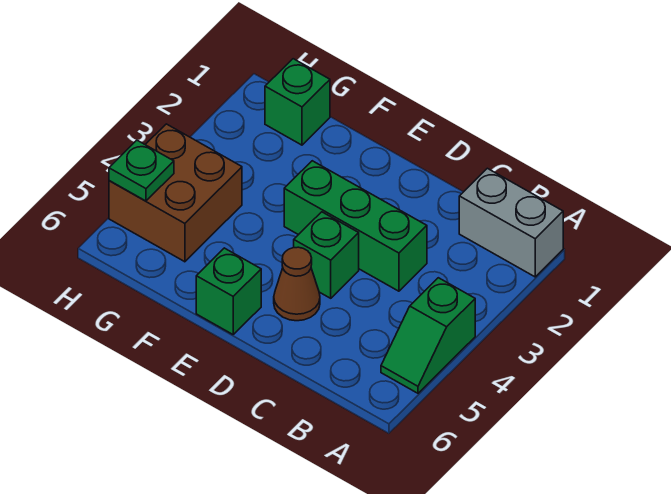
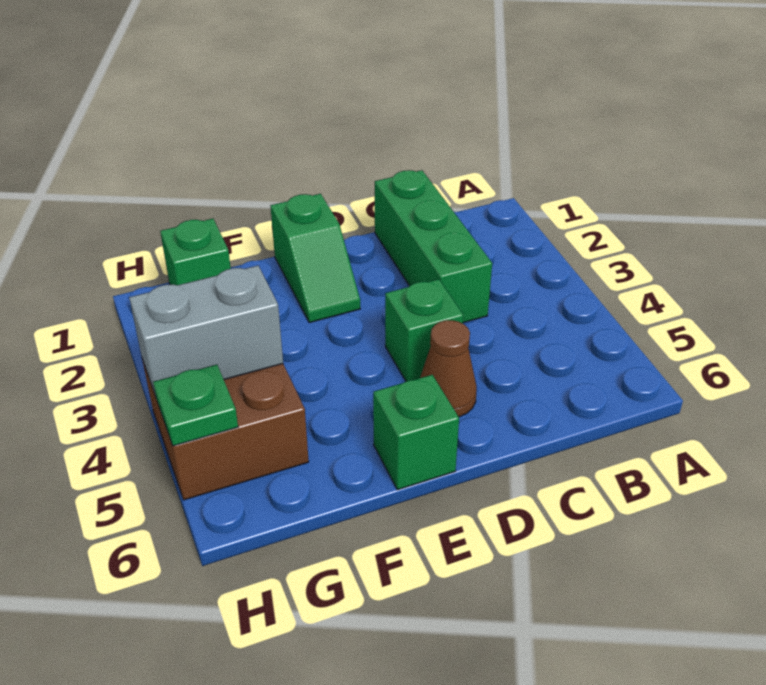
grey brick A1:B1 level 1 -> grey brick G4:H4 level 2
green slope A4:A5 level 1 top 4 -> green slope E1:E2 level 1 top 1
green brick C3:E3 level 1 -> green brick C1:C3 level 1

